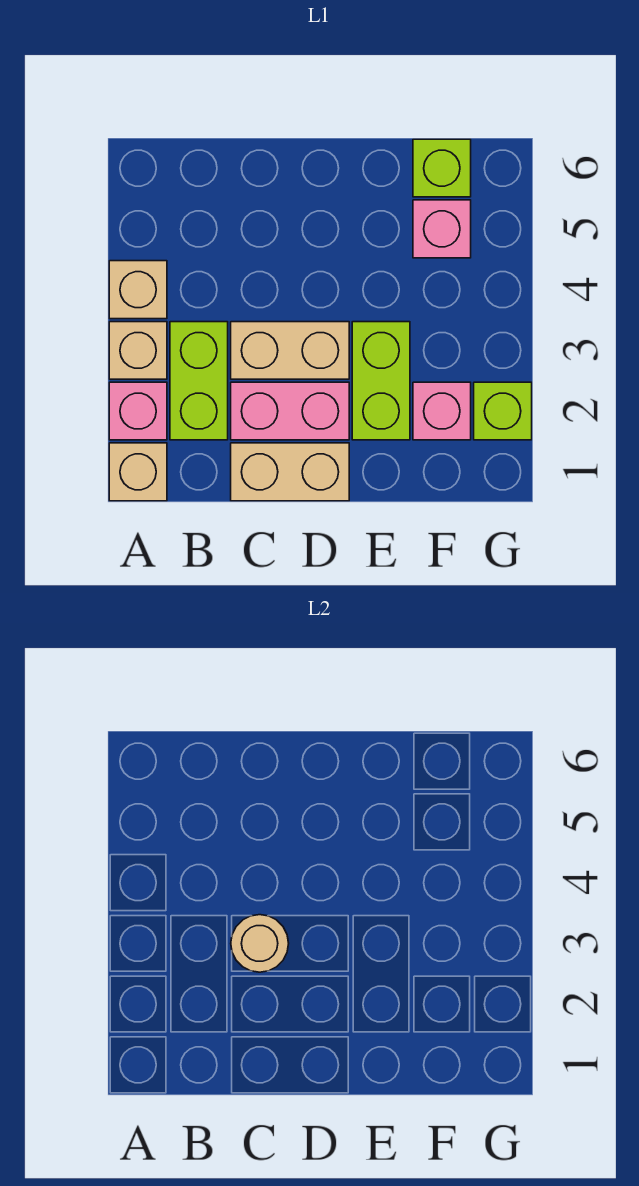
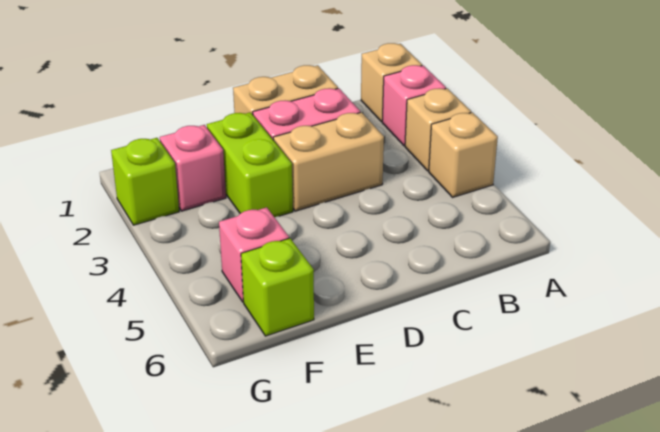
lime brick B2:B3 level 1 -> none
tan round brick C3 level 2 -> none

